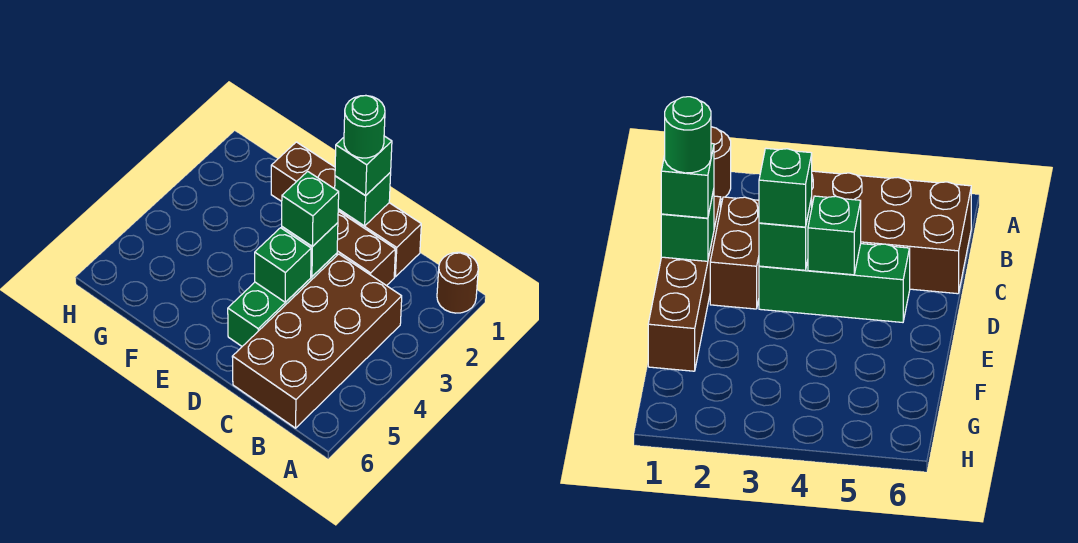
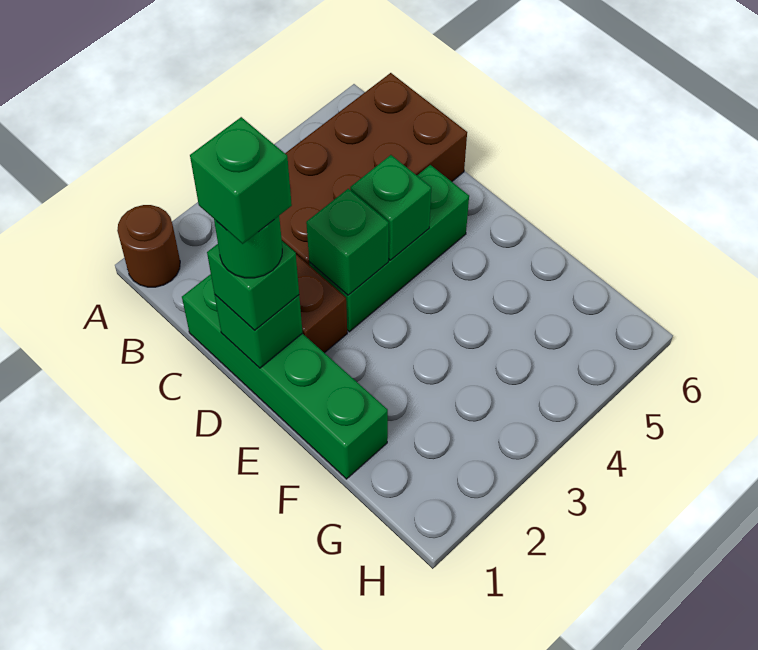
brown brick C1:F1 level 1 -> green brick C1:F1 level 1
green brick D3 level 3 -> green brick D1 level 5

